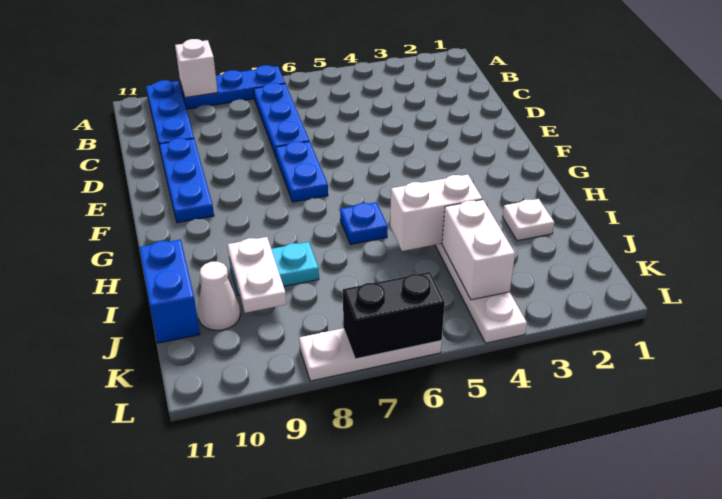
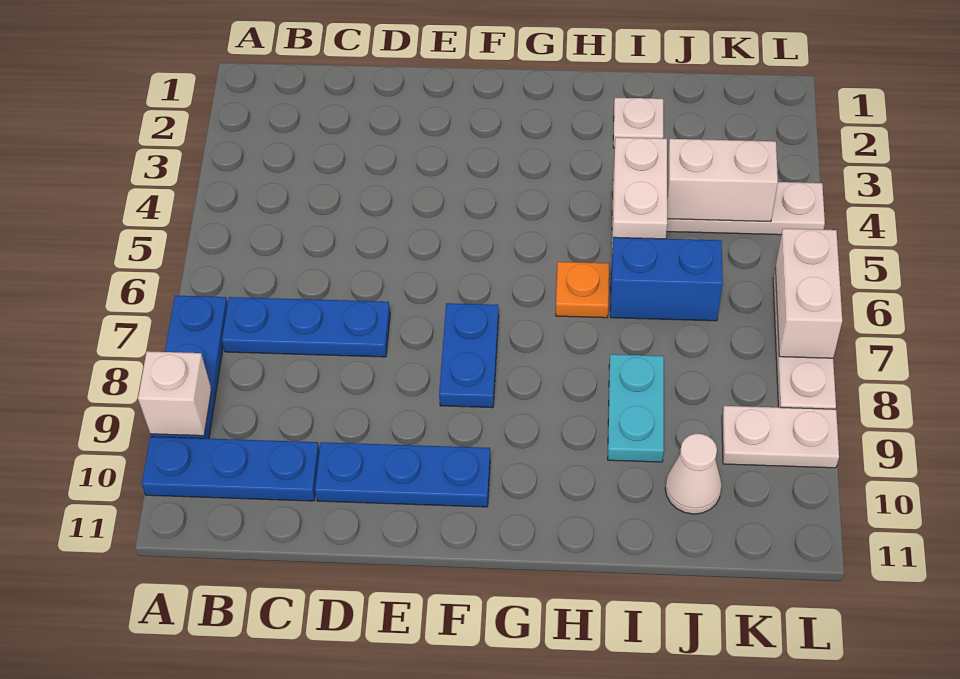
blue plate E7:F7 level 1 -> blue plate F7:F8 level 1
blue plate H6 level 1 -> orange plate H6 level 1
white plate I9:J9 level 2 -> white plate K9:L9 level 1
blue brick I11:J11 level 1 -> blue brick I6:J6 level 1
black brick L6:L7 level 2 -> white brick L6:L7 level 2

